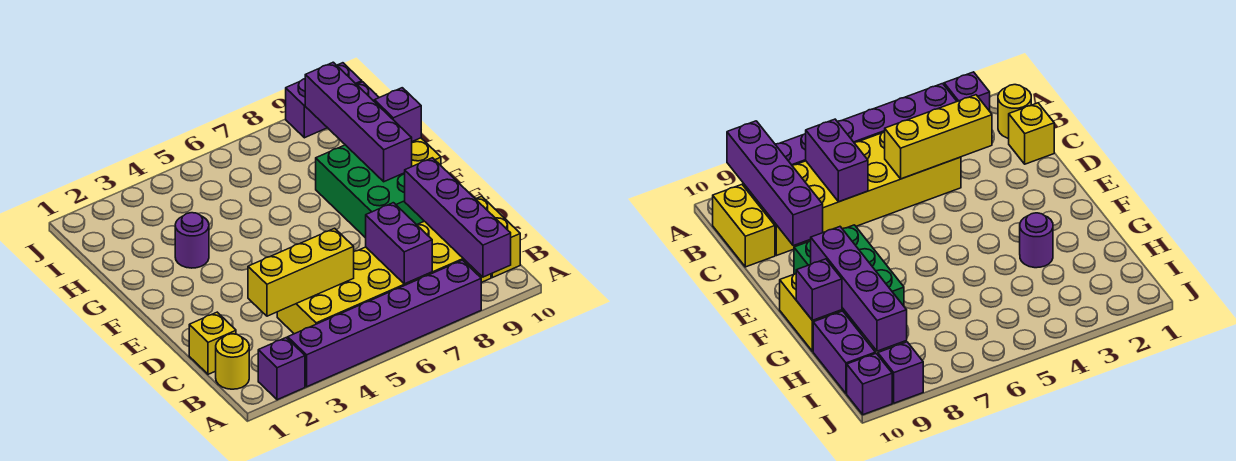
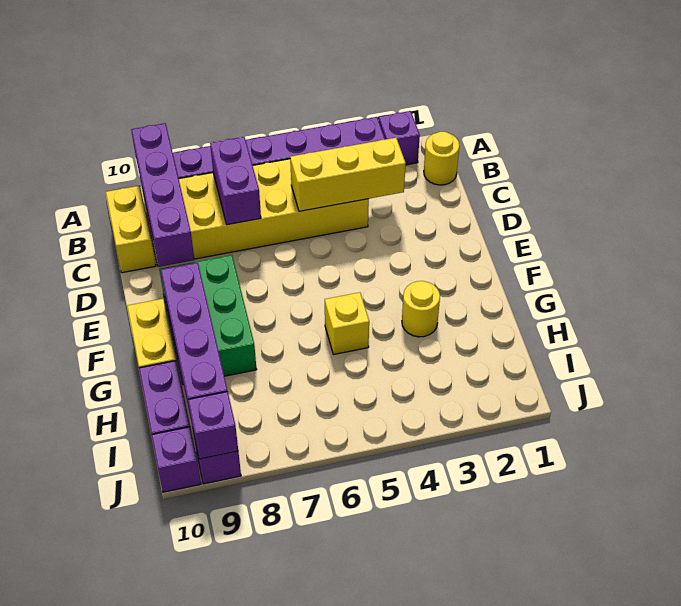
yellow brick C1 level 1 -> yellow brick G5 level 1
purple round brick G3 level 1 -> yellow round brick G3 level 1
purple brick G10 level 2 -> purple brick J9 level 2

